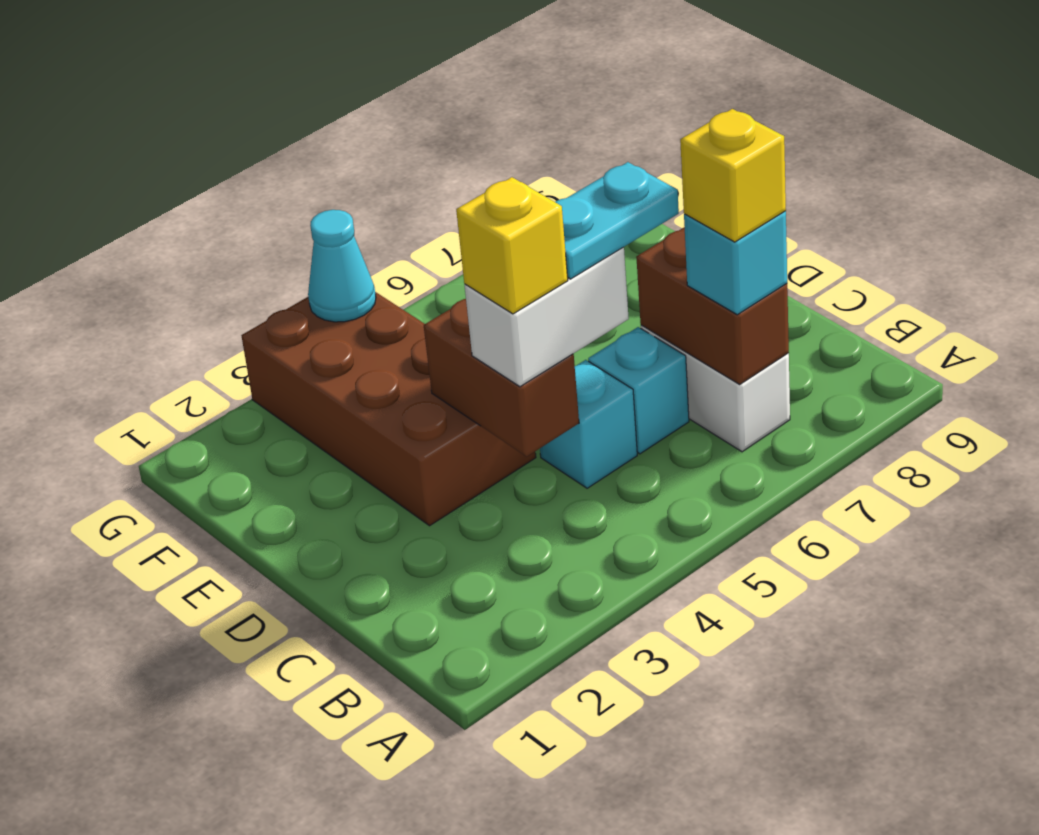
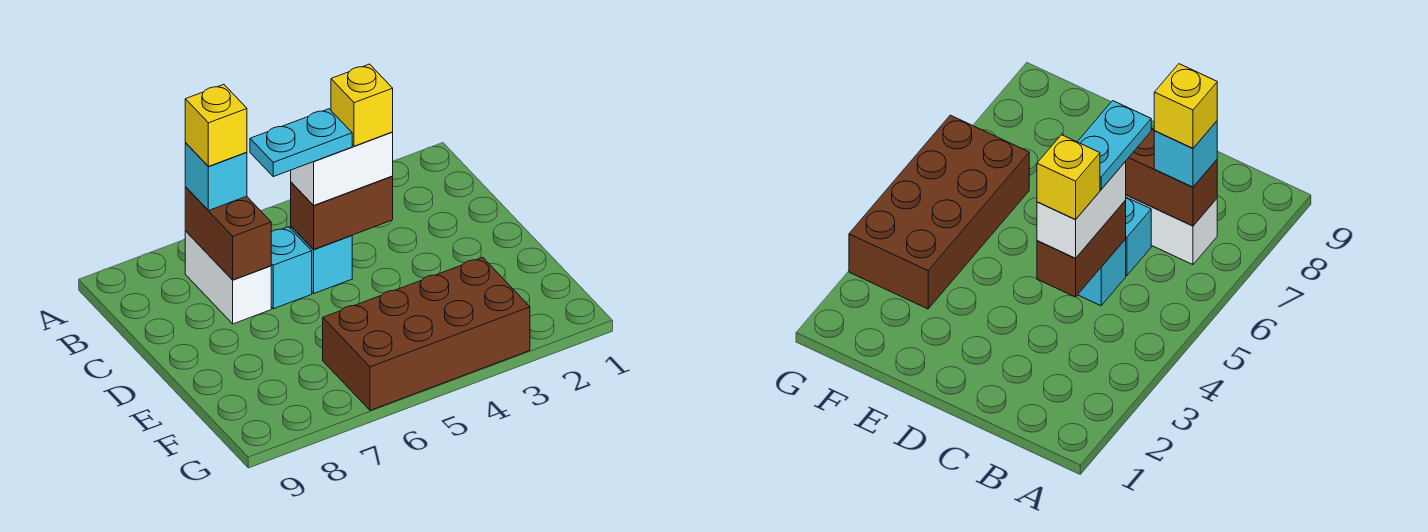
brown brick C4:D4 level 2 -> brown brick C4:C5 level 2
brown brick D3:G4 level 1 -> brown brick F3:G6 level 1
cyan cone G4 level 2 -> none

